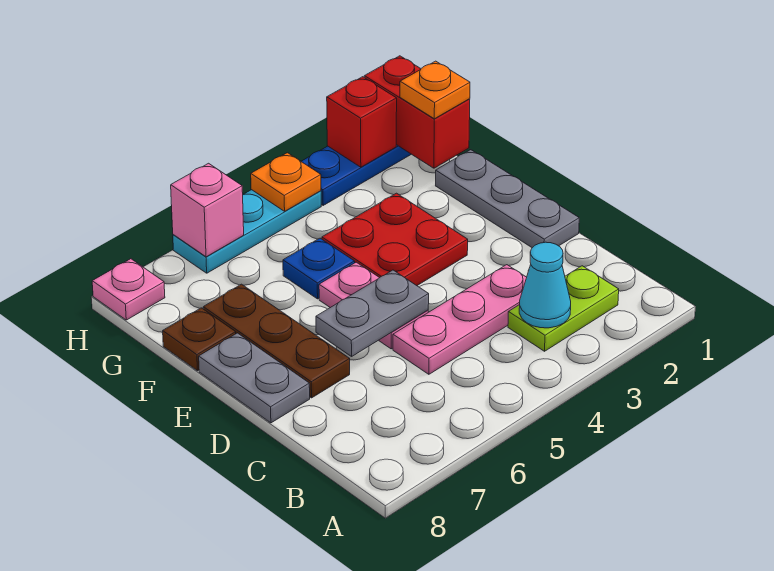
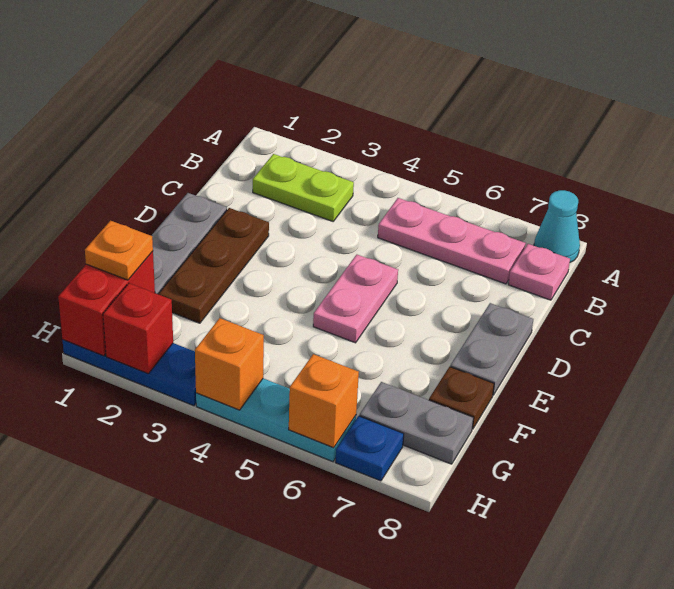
cyan cone B3 level 2 -> cyan cone A8 level 1
pink plate C3:C5 level 1 -> pink plate B5:B7 level 1
grey plate D5:D6 level 2 -> grey plate G7:G8 level 1
brown plate D7:F7 level 1 -> brown plate D2:F2 level 1
red plate E3:F4 level 1 -> none
blue plate F5 level 1 -> blue plate H7 level 1
orange plate H4 level 2 -> orange brick H4 level 2
pink brick H6 level 2 -> orange brick H6 level 2
pink plate H8 level 1 -> pink plate B8 level 1

